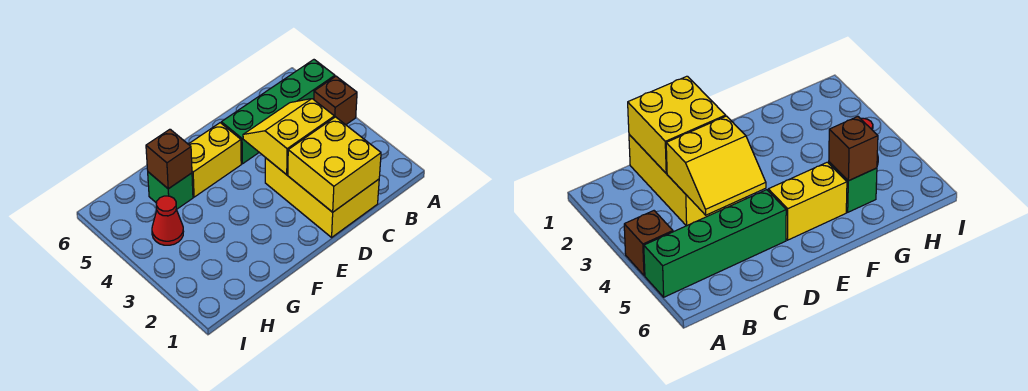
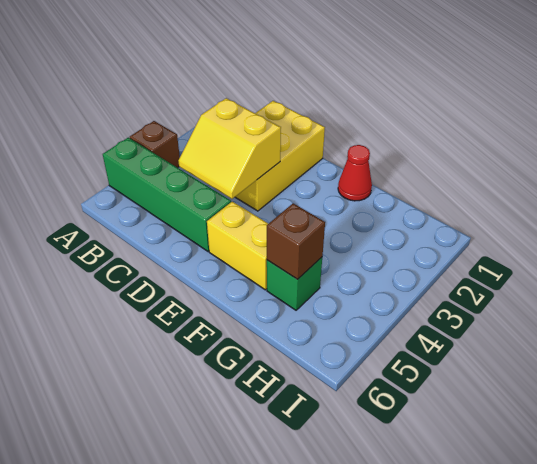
yellow brick C1:D2 level 2 -> none
red cone H4 level 1 -> red cone F1 level 1

